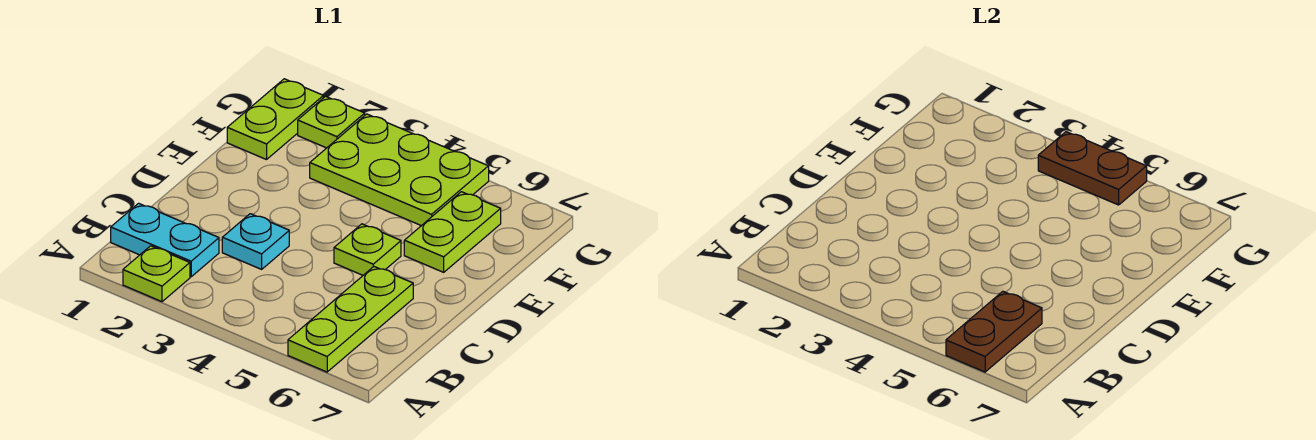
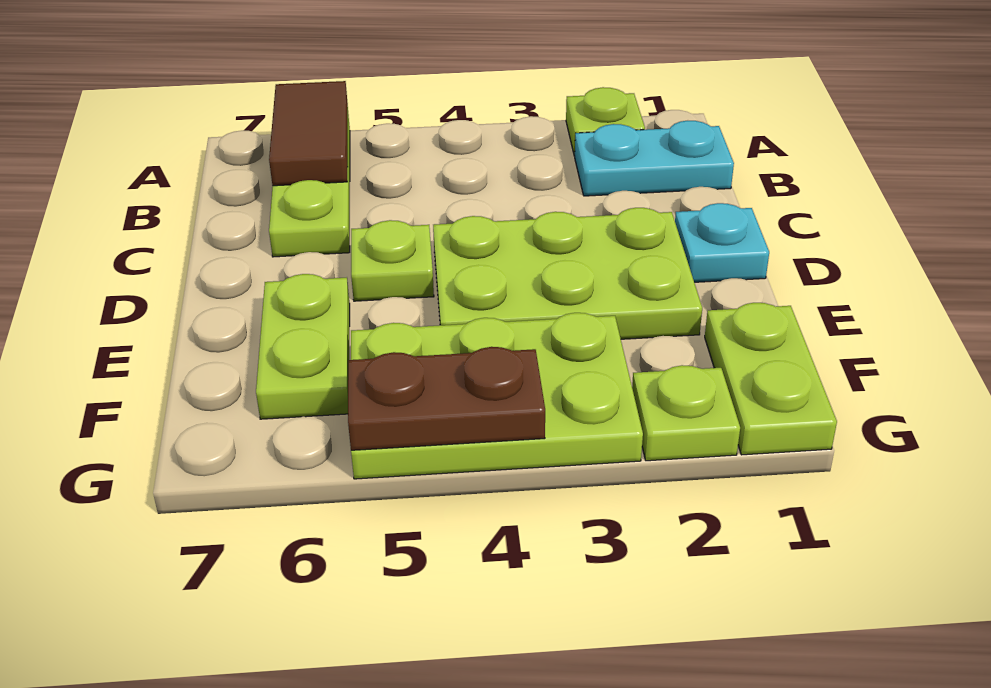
brown plate A6:B6 level 2 -> brown tile A6:B6 level 2
cyan plate C3 level 1 -> cyan plate D1 level 1
none -> lime plate D2:E4 level 1

